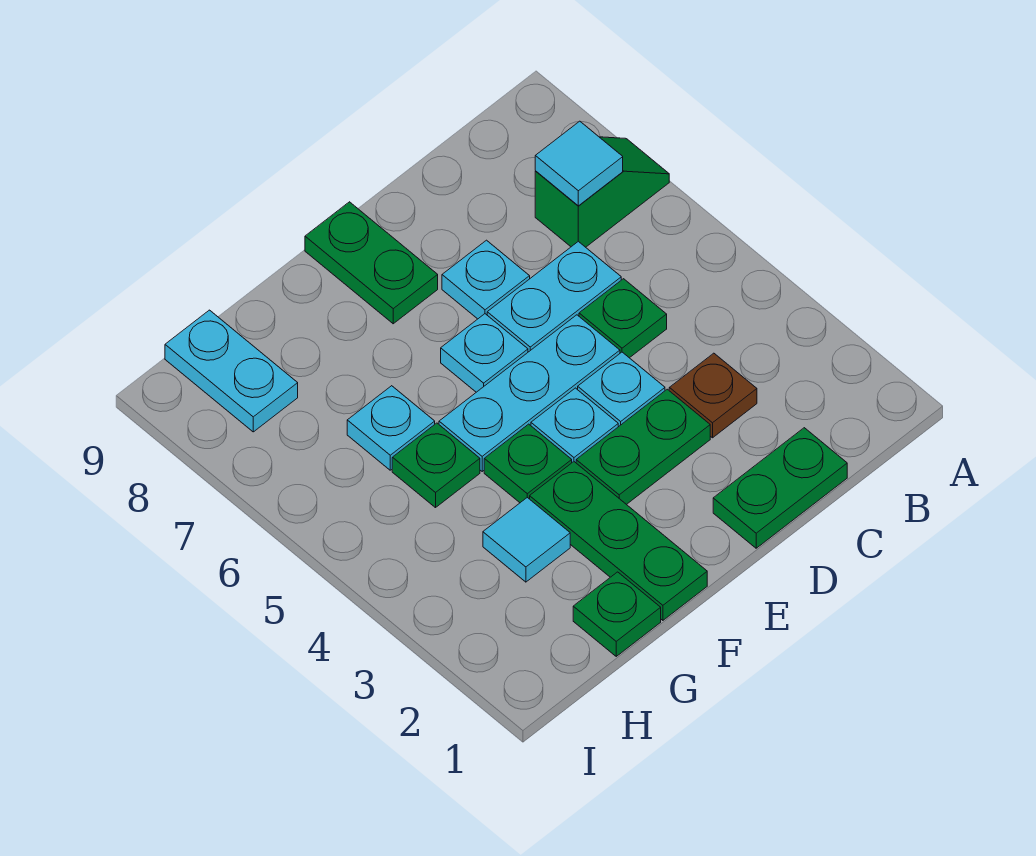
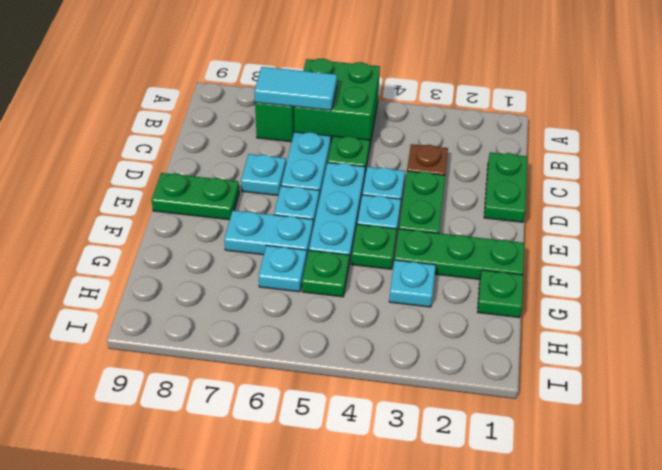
none -> green brick A5:B6 level 1
cyan tile B7 level 2 -> cyan tile B6:B7 level 2
cyan tile G3 level 1 -> cyan plate G3 level 1
cyan plate H8:H9 level 1 -> cyan plate F6:F7 level 1

